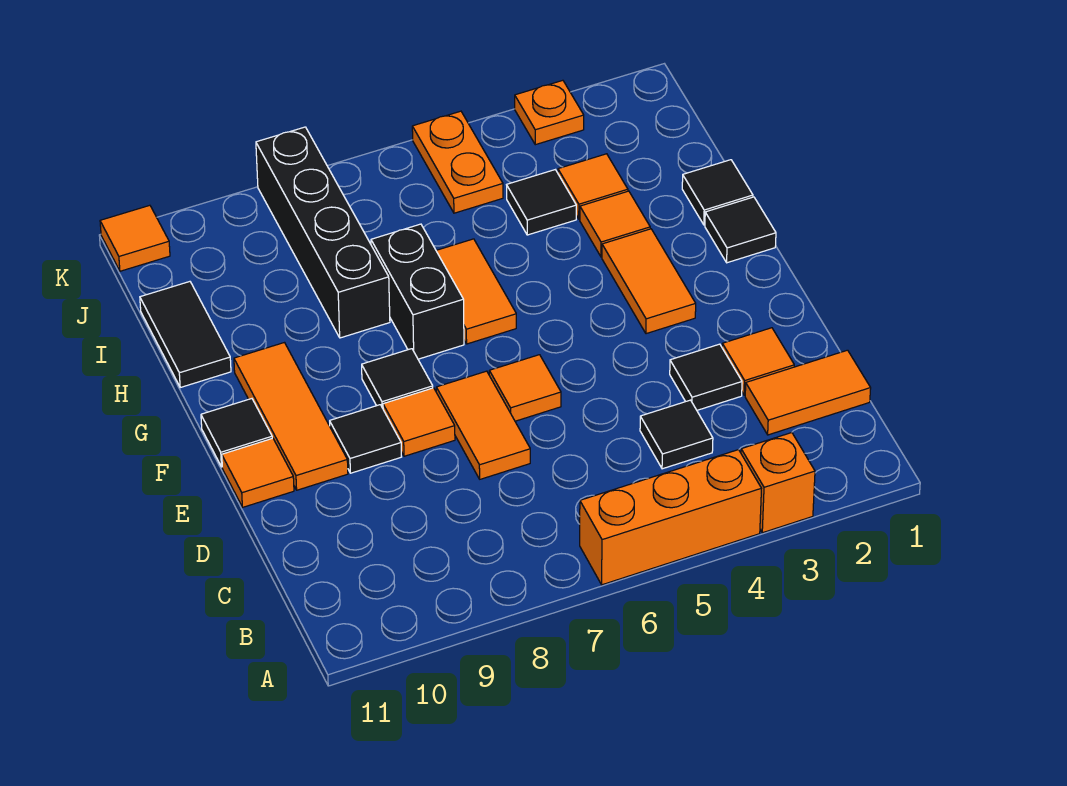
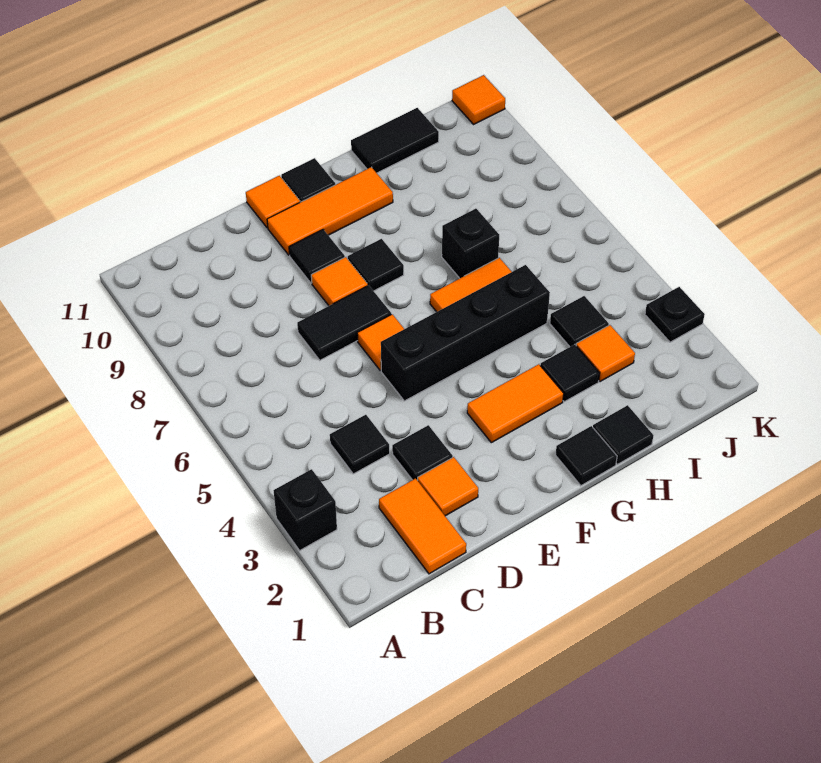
orange brick A3 level 1 -> black brick A3 level 1
orange brick A4:A6 level 1 -> none
orange tile D7:E7 level 1 -> black tile D7:E7 level 1
black brick G7:H7 level 1 -> black brick H7 level 1
orange tile H3 level 1 -> black tile H3 level 1
black brick H8:K8 level 1 -> black brick E5:H5 level 1
orange plate J5:K5 level 1 -> none
orange plate K3 level 1 -> black plate K3 level 1

